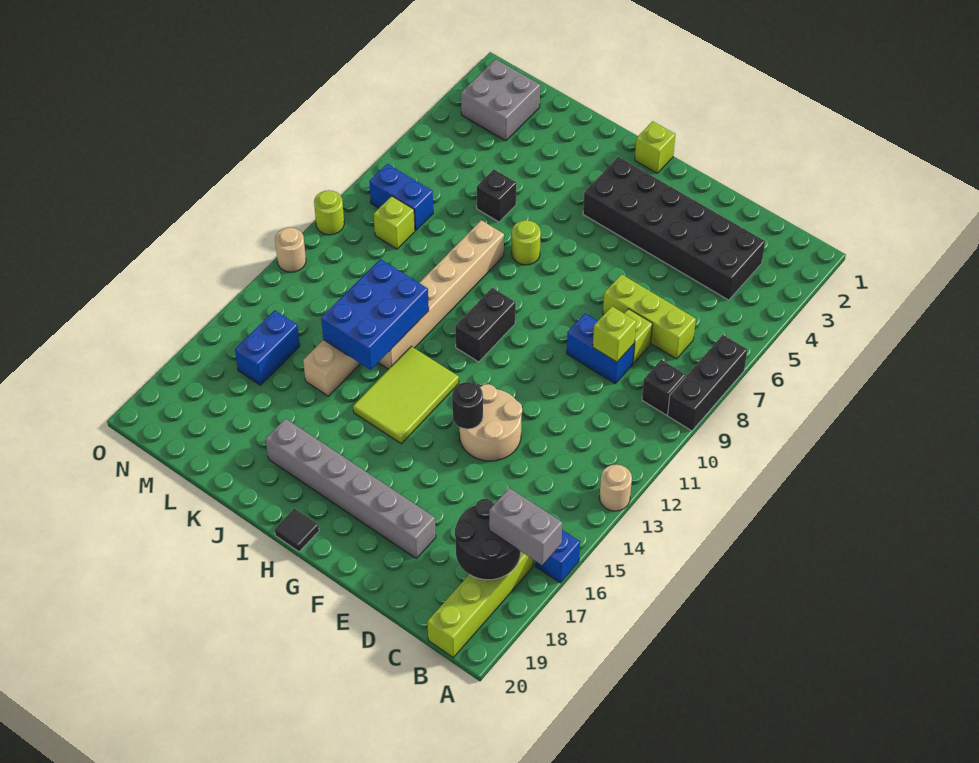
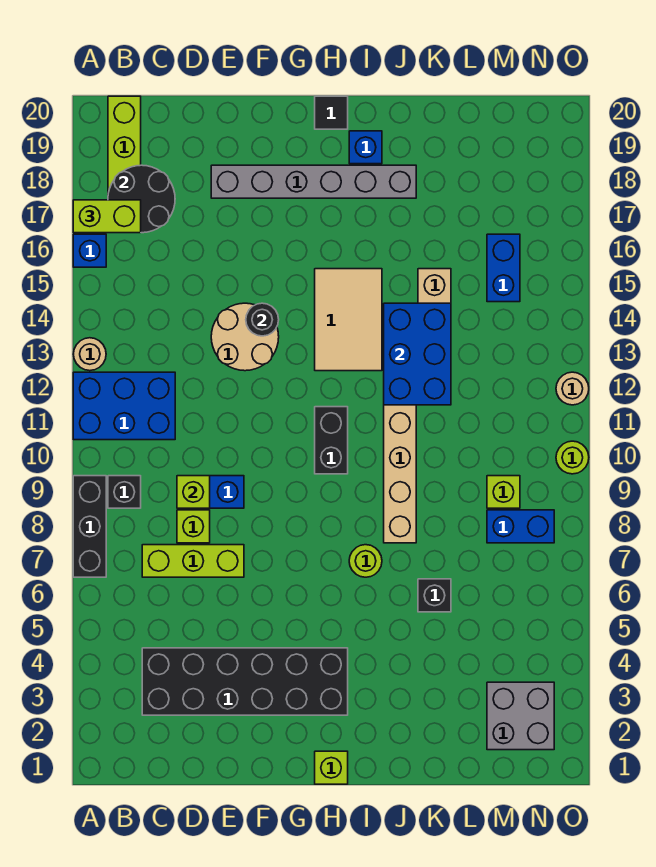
none -> blue brick A11:C12 level 1
grey brick A17:B17 level 3 -> lime brick A17:B17 level 3
lime tile H13:I15 level 1 -> tan tile H13:I15 level 1
none -> blue brick I19 level 1

